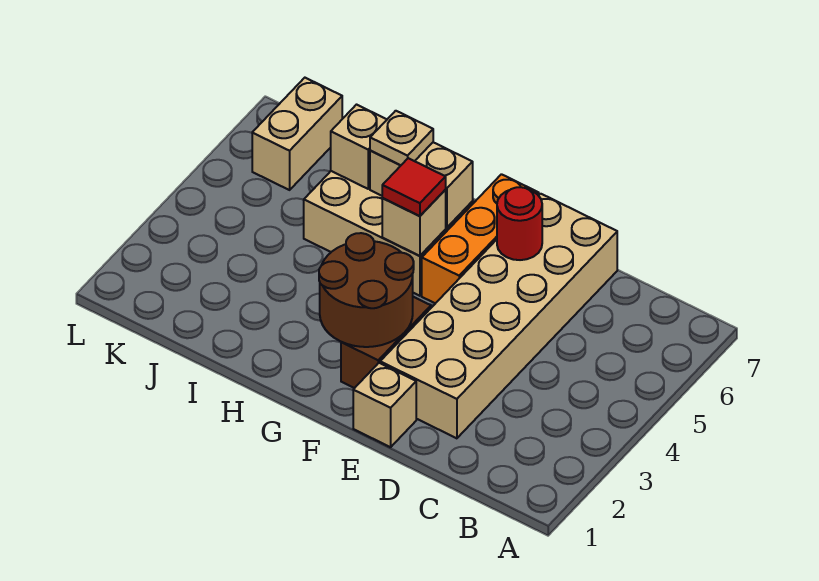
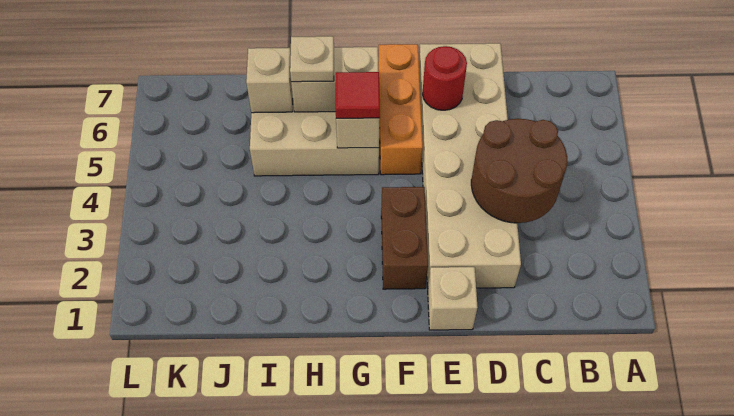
brown round brick F2:G3 level 2 -> brown round brick C3:D4 level 2
tan brick K6:K7 level 1 -> none

